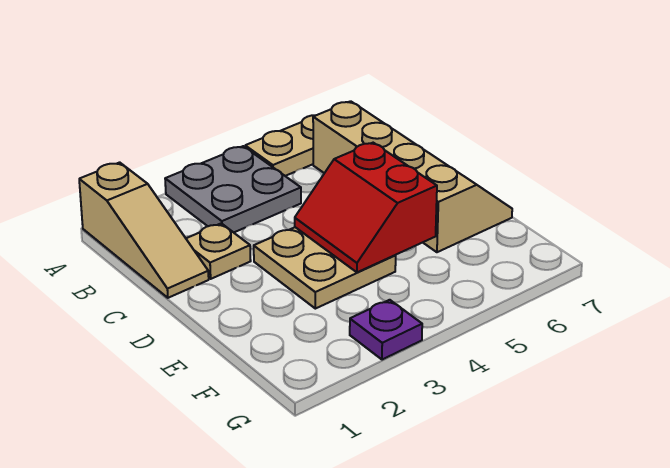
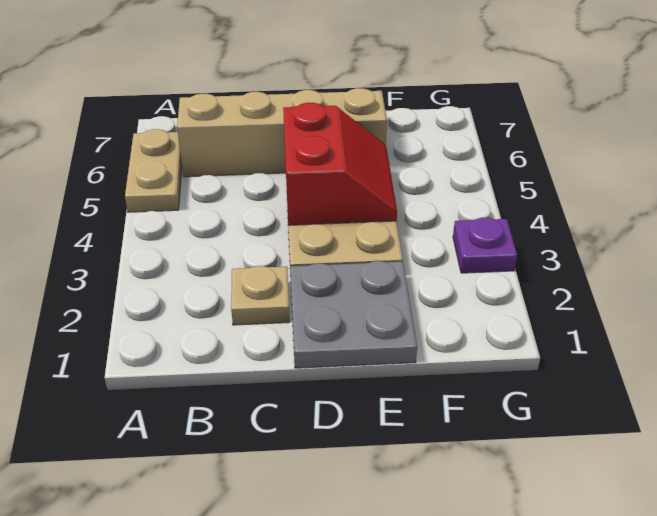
tan slope A1:C1 level 1 top A -> none
grey plate A3:B4 level 1 -> grey plate D1:E2 level 1
red slope D4:E5 level 2 top 5 -> red slope D4:E5 level 2 top D

